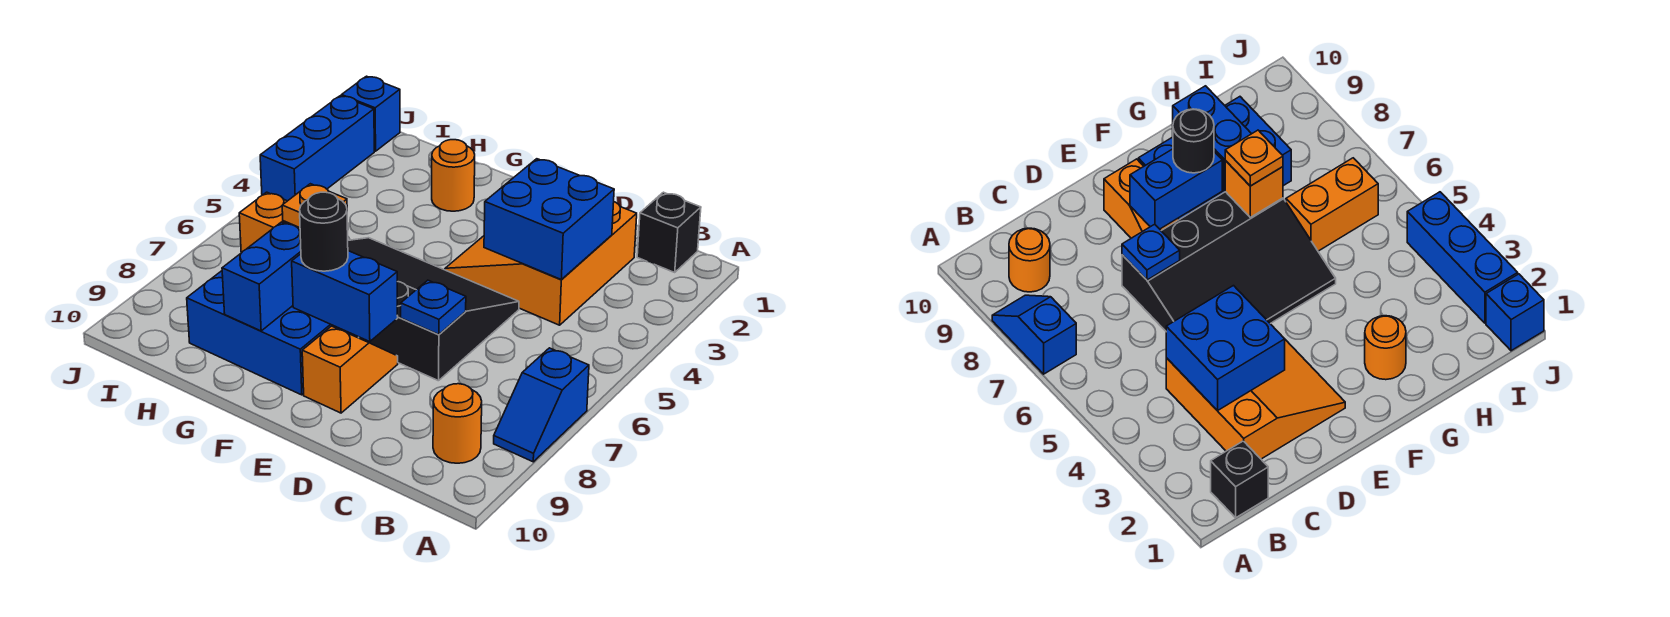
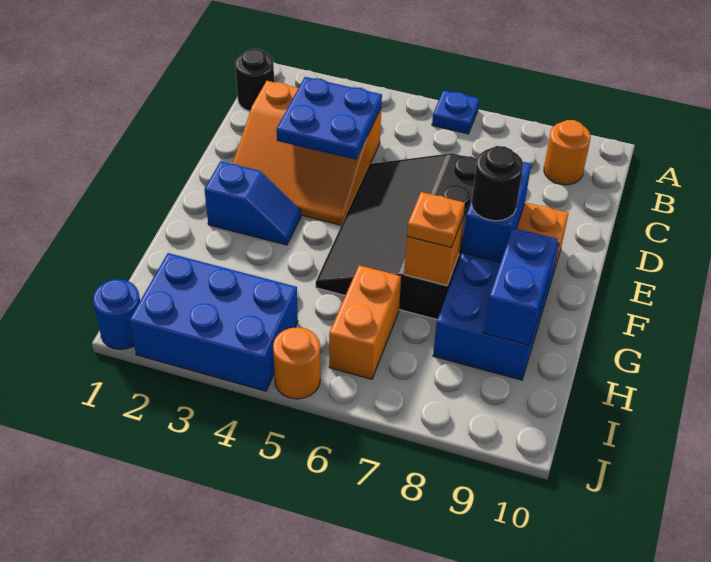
blue slope A7:A8 level 1 top 7 -> blue slope F2:F3 level 1 top 2
black brick B1 level 1 -> black round brick B1 level 1
blue brick C3:D4 level 2 -> blue plate C3:D4 level 2
blue plate D7 level 2 -> blue plate A6 level 1
orange round brick G2 level 1 -> orange round brick J5 level 1
blue brick G8:G9 level 2 -> blue brick G9:H9 level 2
blue brick J1 level 1 -> blue round brick J1 level 1
blue brick J2:J4 level 1 -> blue brick I2:J4 level 1

